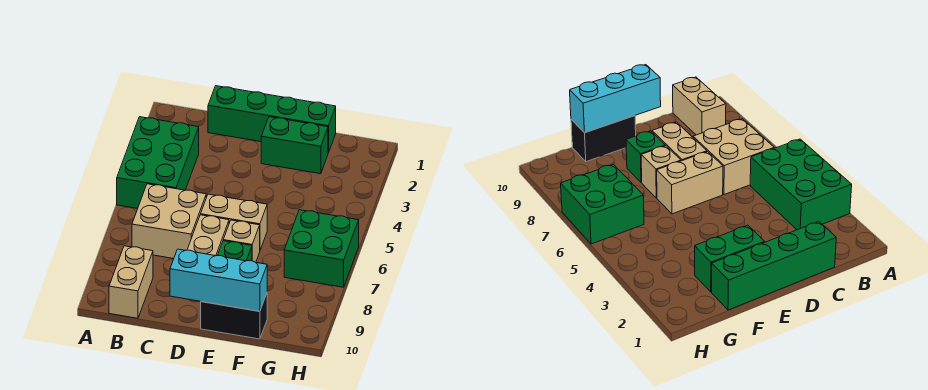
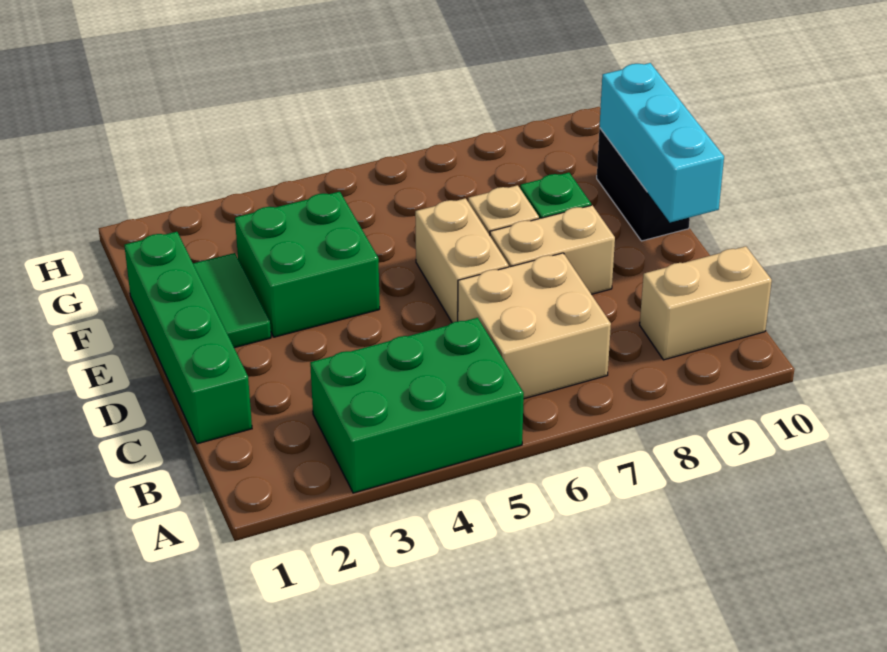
green brick E2:F2 level 1 -> green tile E2:F2 level 1
green brick G6:H7 level 1 -> green brick E3:F4 level 1

